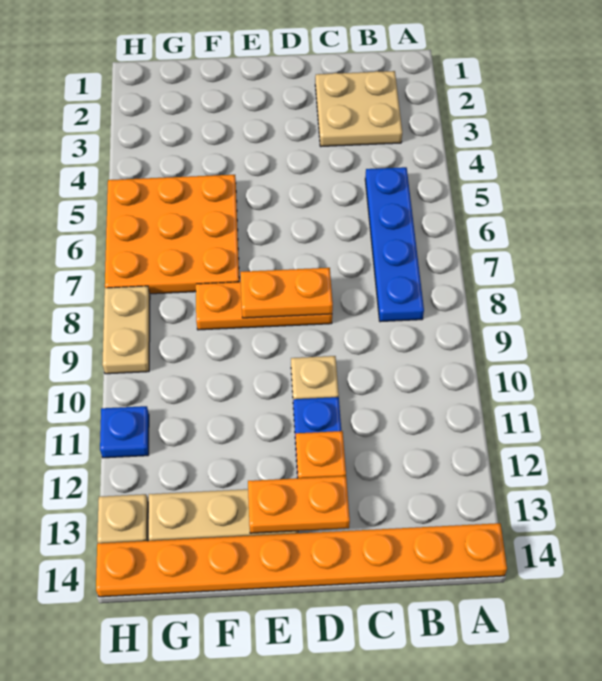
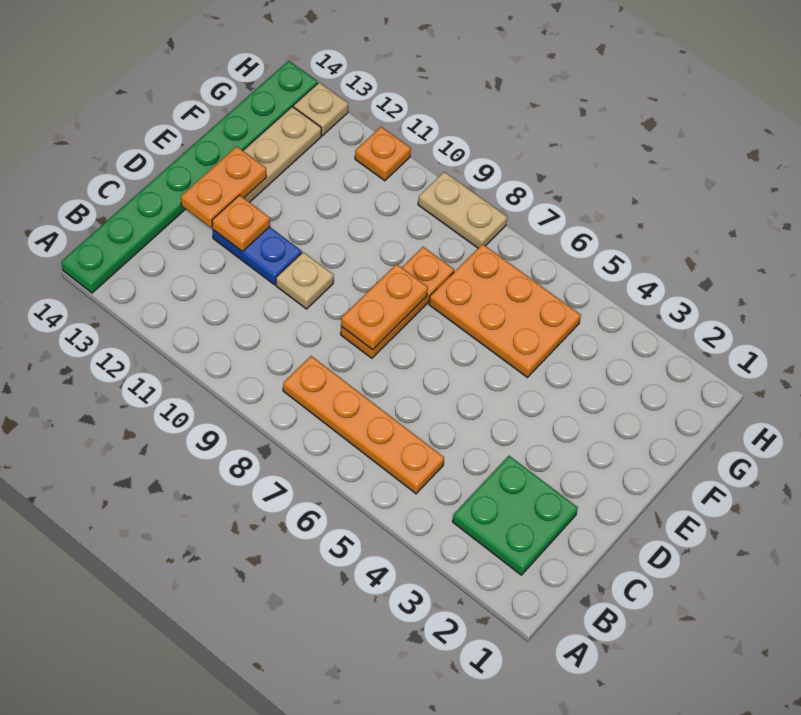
orange plate A14:H14 level 1 -> green plate A14:H14 level 1
tan plate B2:C3 level 1 -> green plate B2:C3 level 1
blue plate B5:B8 level 1 -> orange plate B5:B8 level 1
orange plate F5:H7 level 1 -> orange plate F5:G7 level 1
blue plate H11 level 1 -> orange plate H11 level 1

